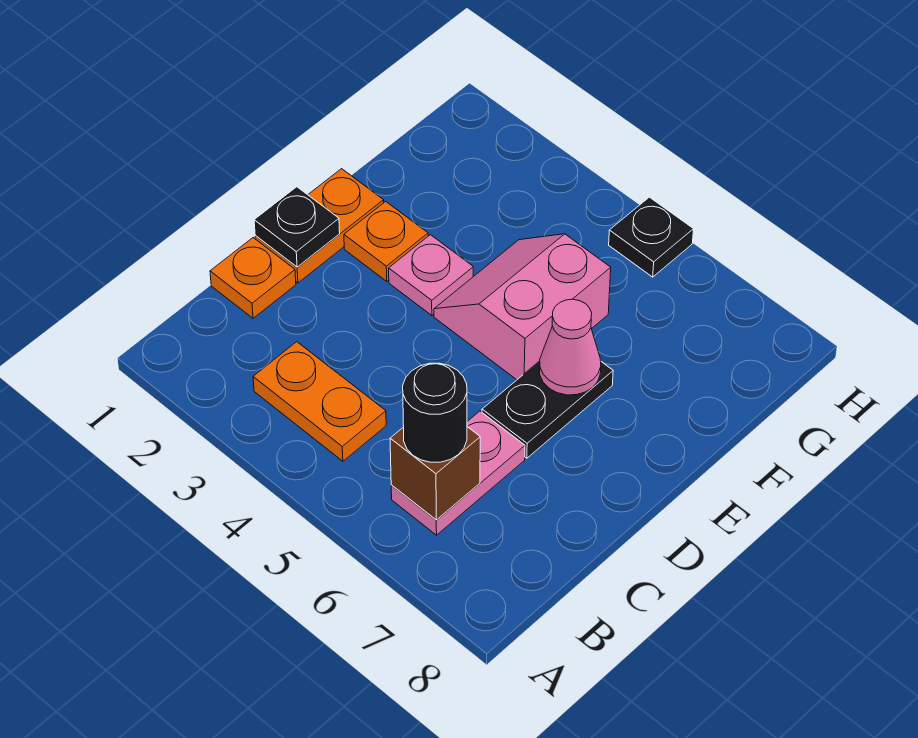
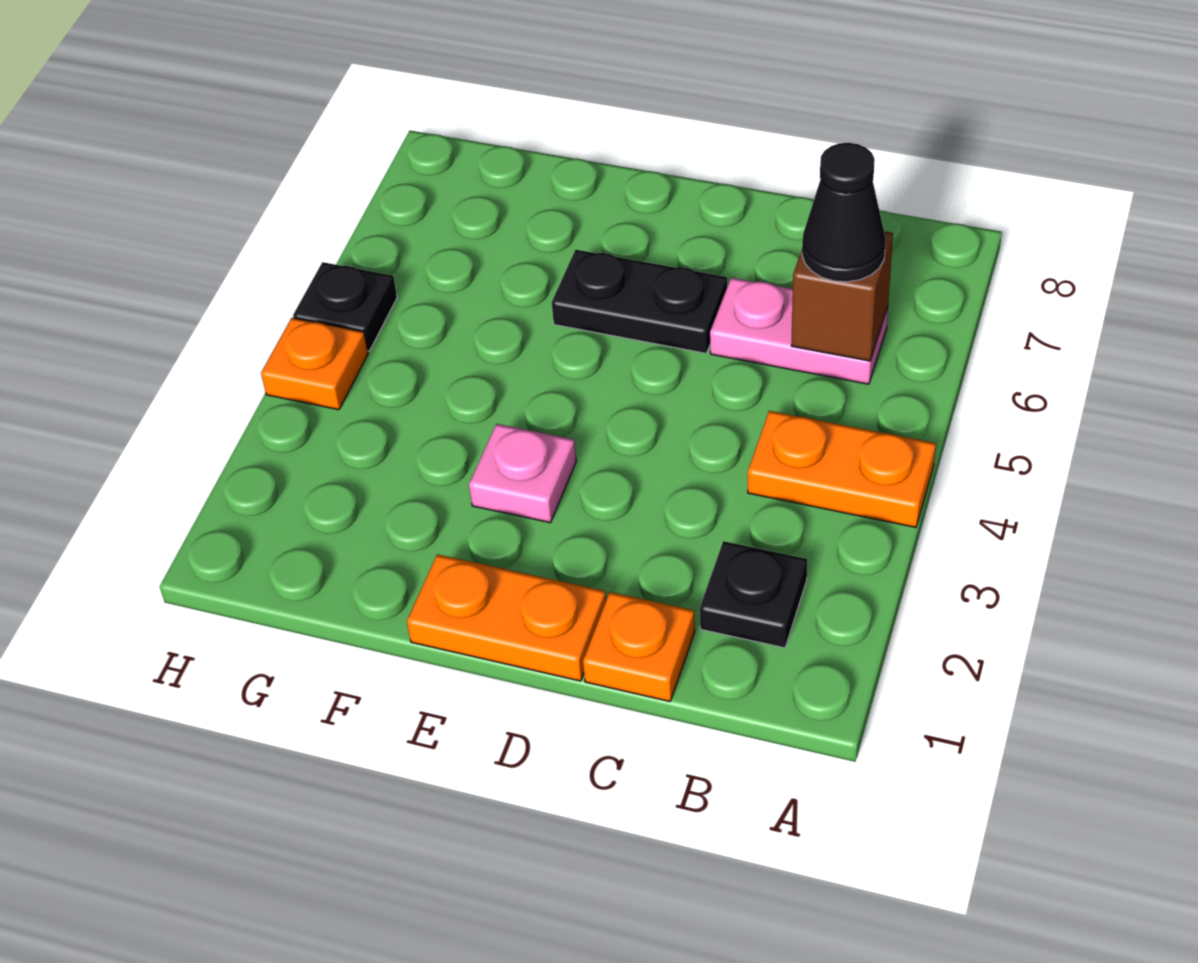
orange plate B3:B4 level 1 -> orange plate A4:B4 level 1
black round brick B6 level 3 -> black cone B6 level 3
black plate D1 level 2 -> black plate B2 level 1
orange plate E2 level 1 -> orange plate H4 level 1
pink slope E4:F5 level 1 top 5 -> none
pink cone E6 level 2 -> none

